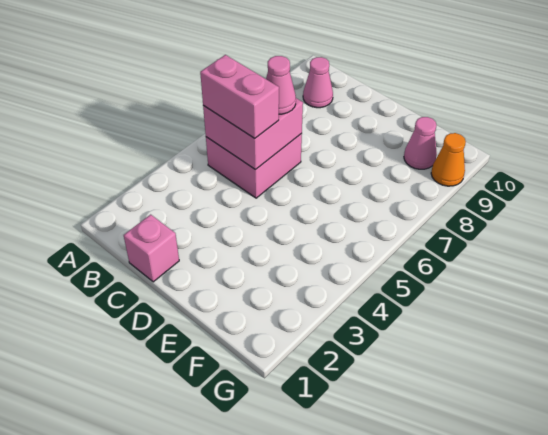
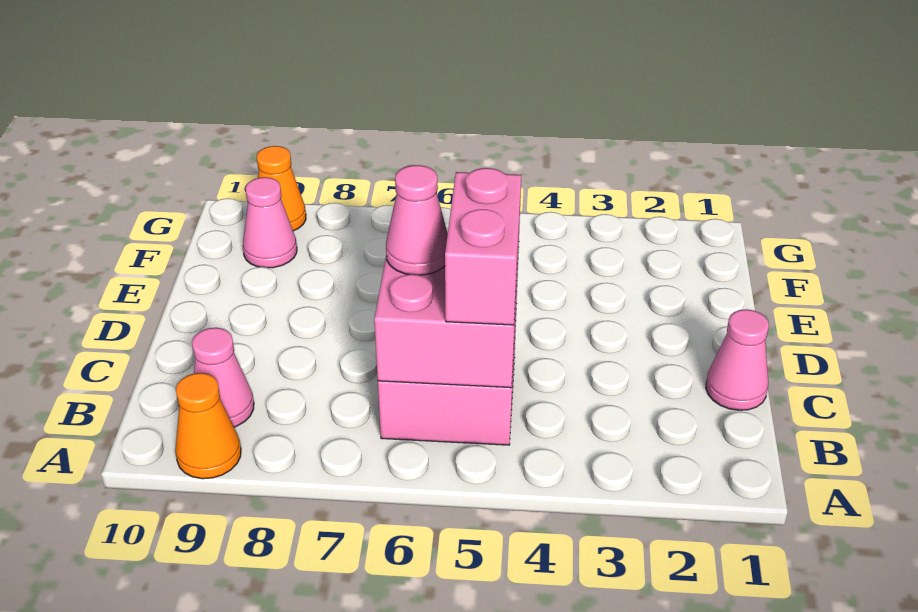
none -> orange cone A9 level 1
pink brick C1 level 1 -> pink cone C1 level 1

